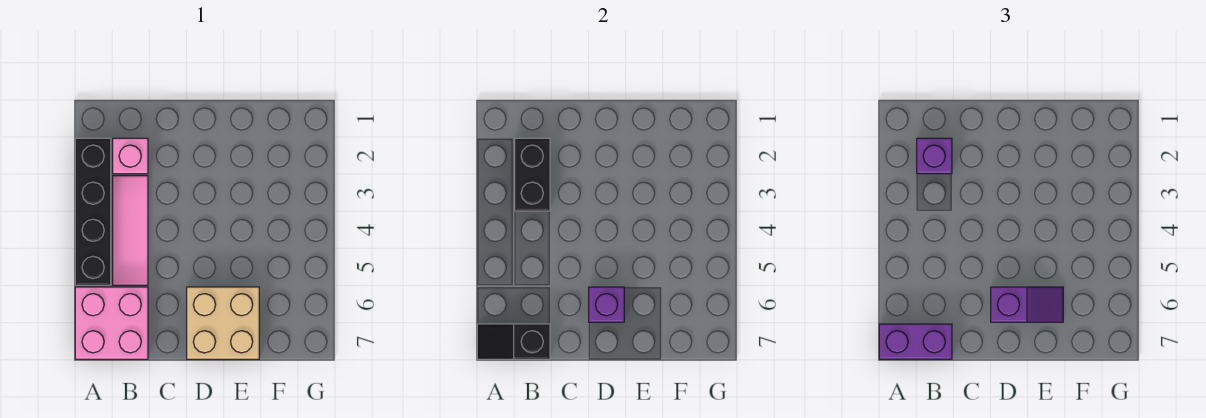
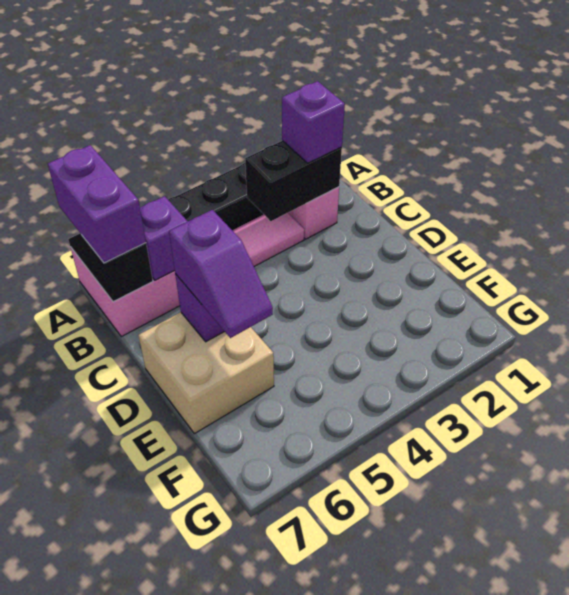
none -> purple brick B6 level 2

